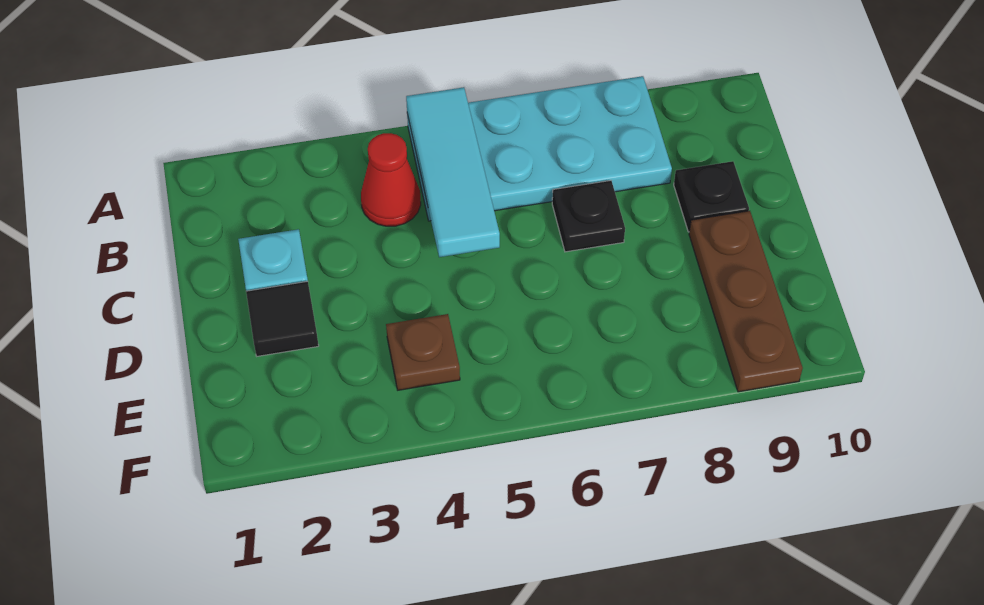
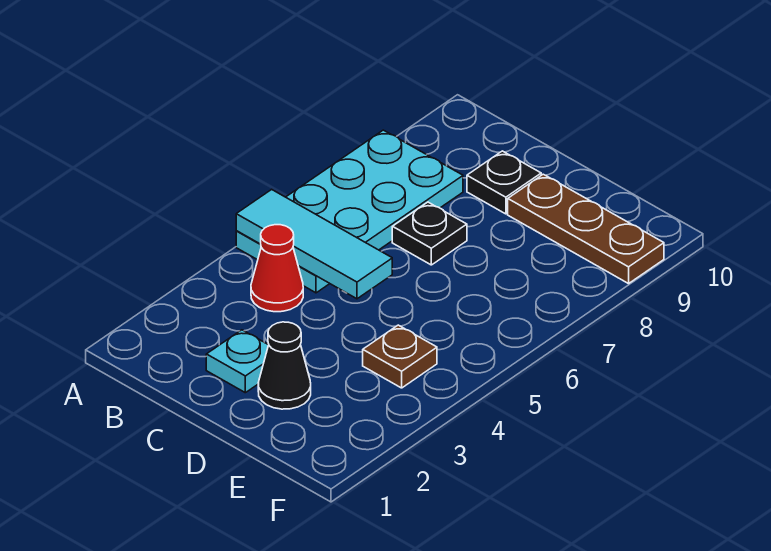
black tile D2 level 1 -> black cone D2 level 1

